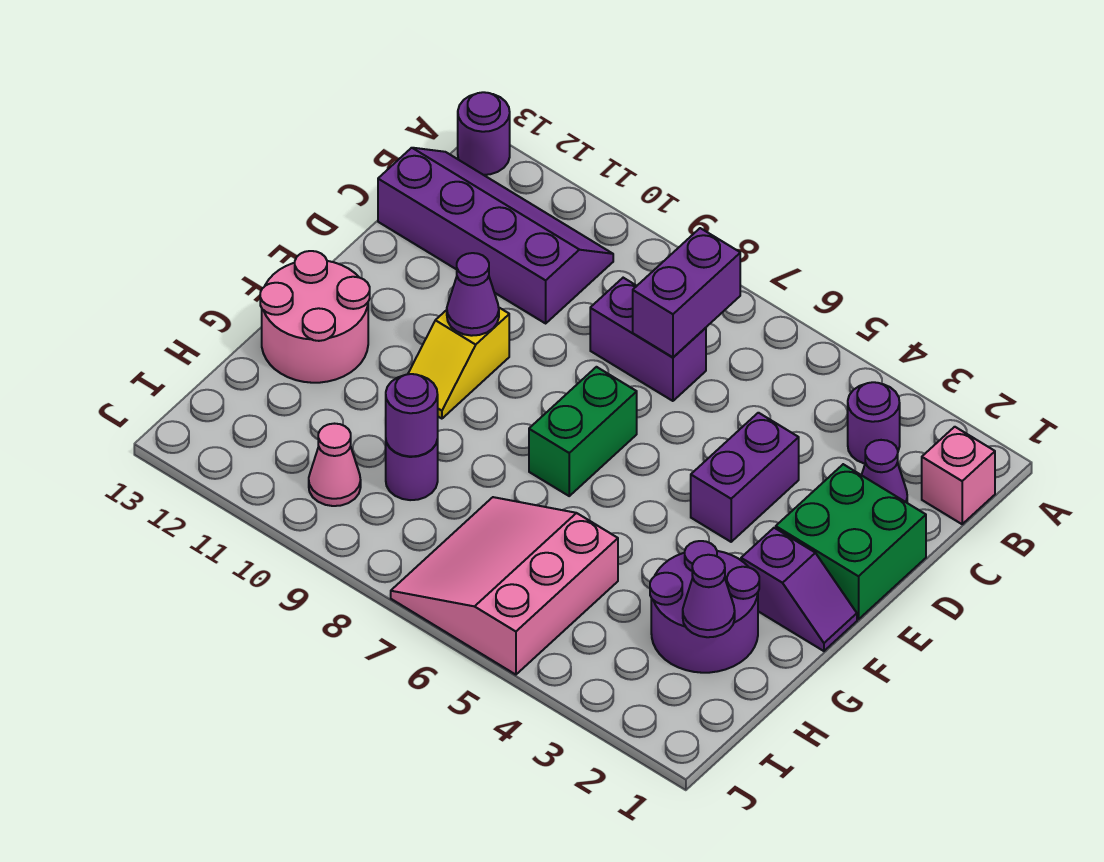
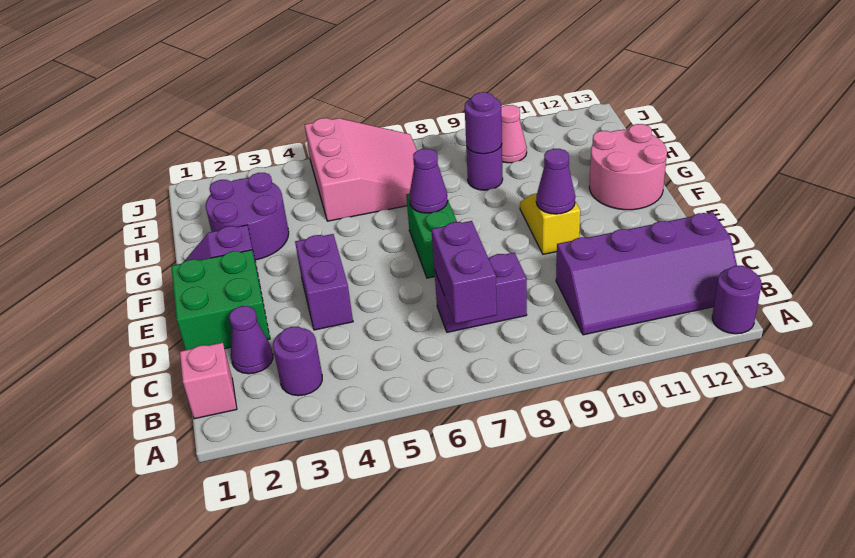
purple cone H2 level 2 -> purple cone F7 level 2

